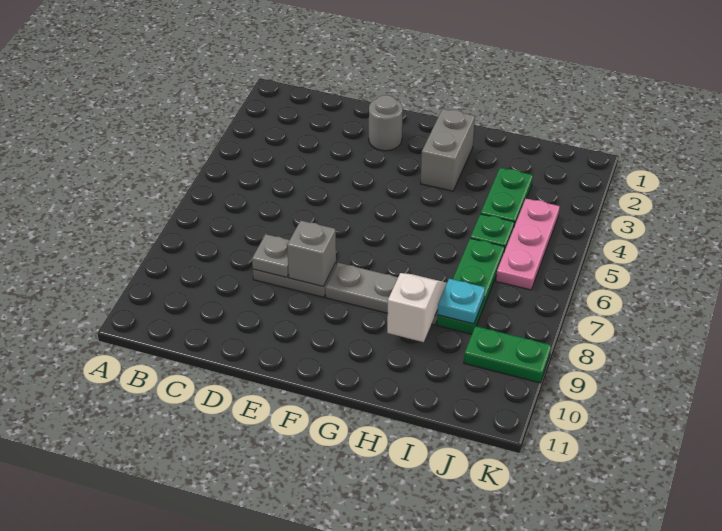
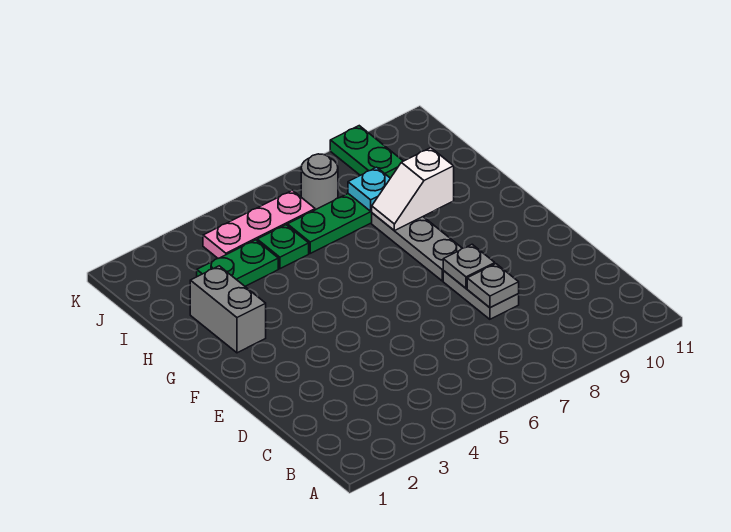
grey round brick E2 level 1 -> grey round brick J7 level 1
grey brick E8 level 2 -> grey plate E8 level 2
grey brick G2:G3 level 1 -> grey brick G2:H2 level 1

